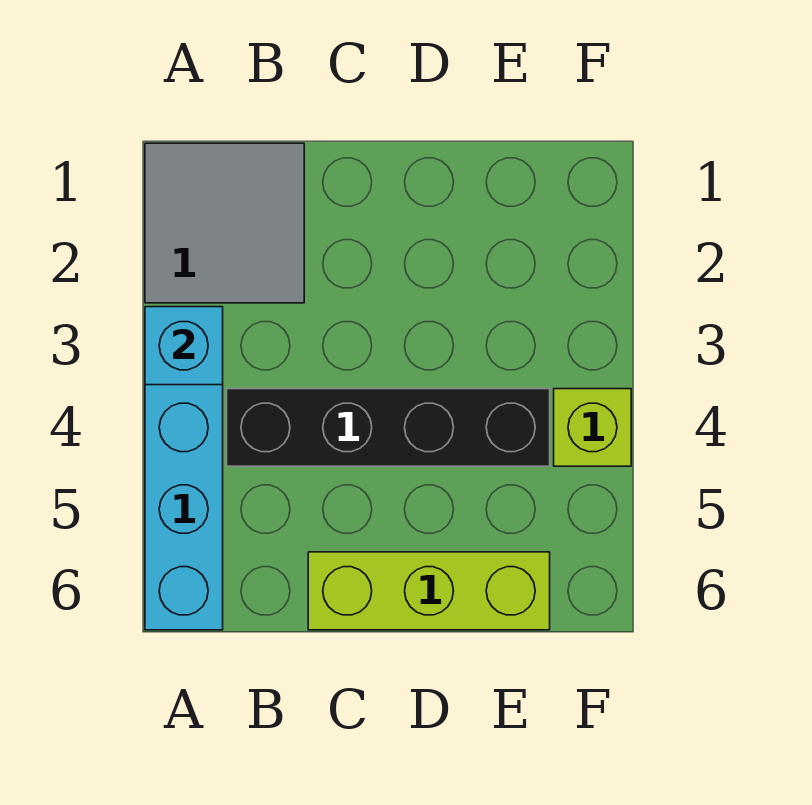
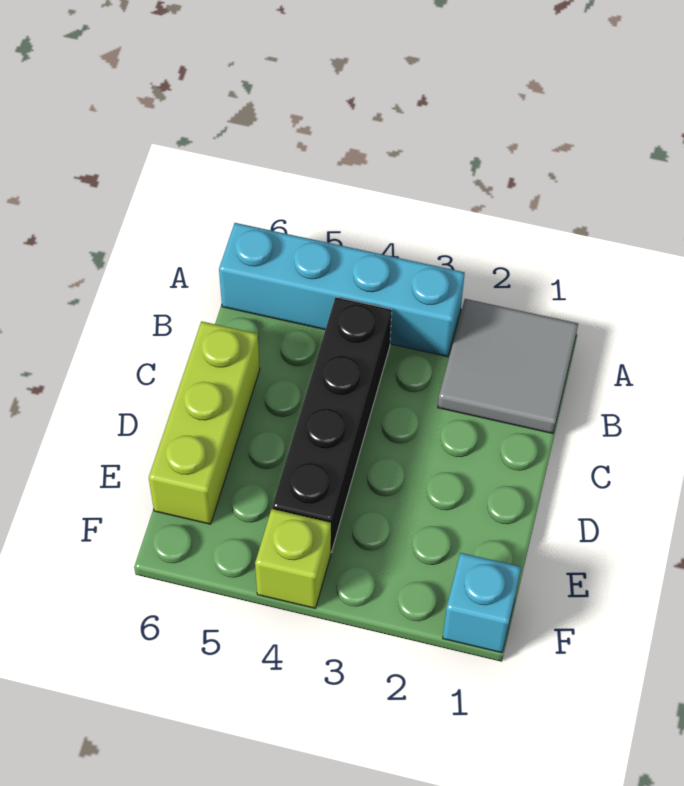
cyan brick A3 level 2 -> cyan brick F1 level 1

